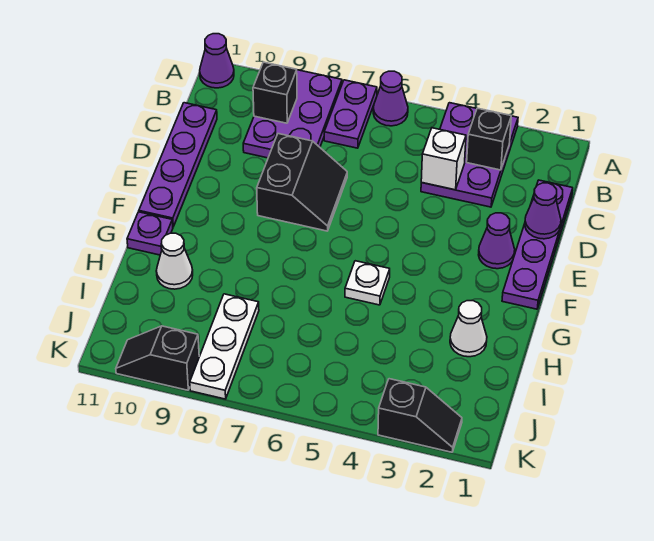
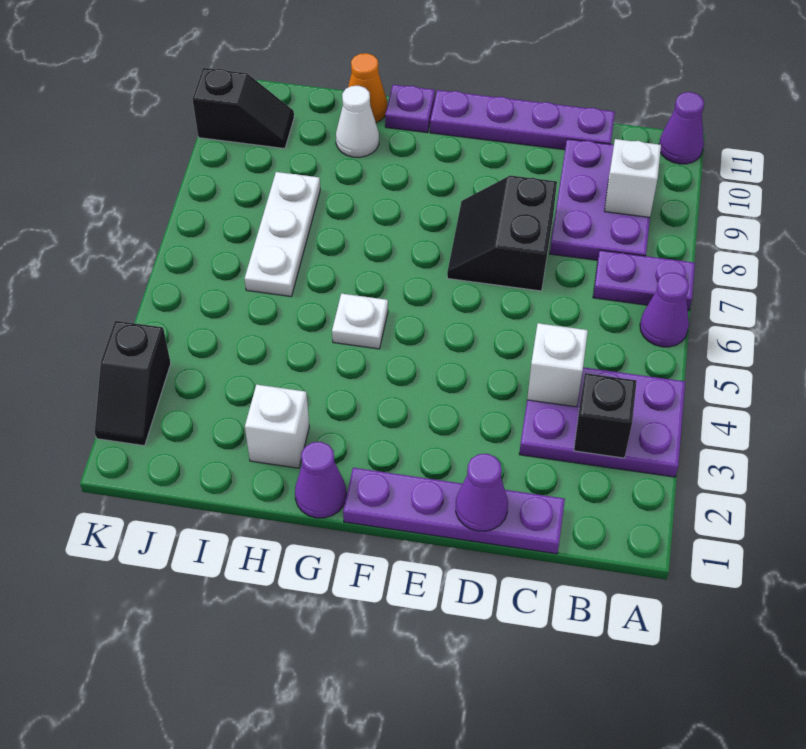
purple plate A8:C9 level 1 -> purple plate B8:C10 level 1
black brick B9 level 2 -> white brick B9 level 2
black slope D7:E8 level 1 top 8 -> black slope D7:E8 level 1 top D
purple cone E2 level 1 -> purple cone G1 level 1
white cone H2 level 1 -> white brick H2 level 1
none -> orange cone H11 level 1
white plate I8:K8 level 1 -> white plate I6:I8 level 1
black slope K9:K10 level 1 top 9 -> black slope J10:K10 level 1 top K

